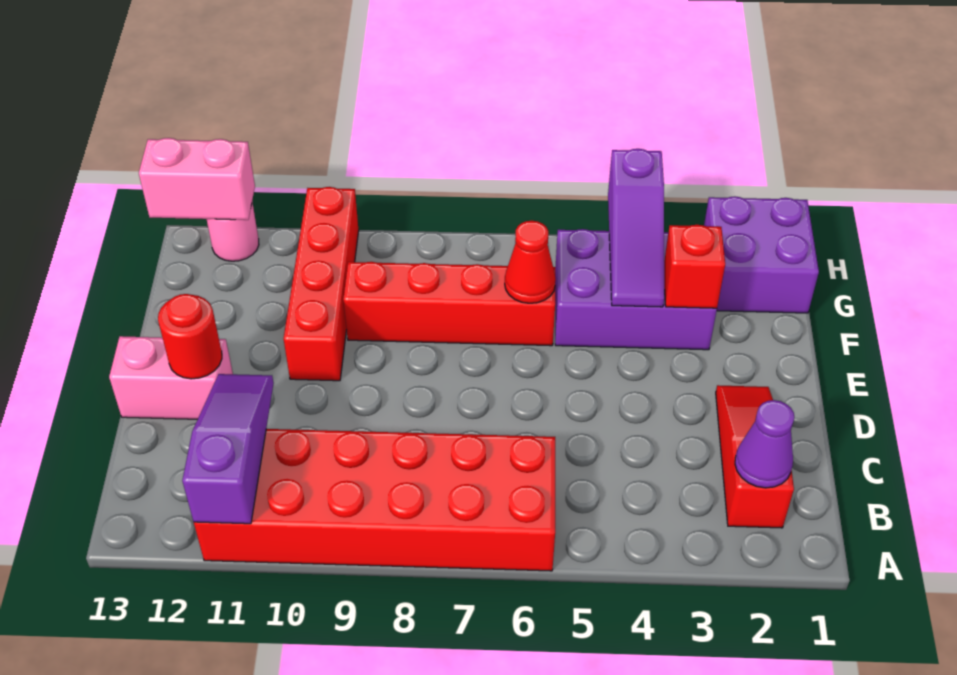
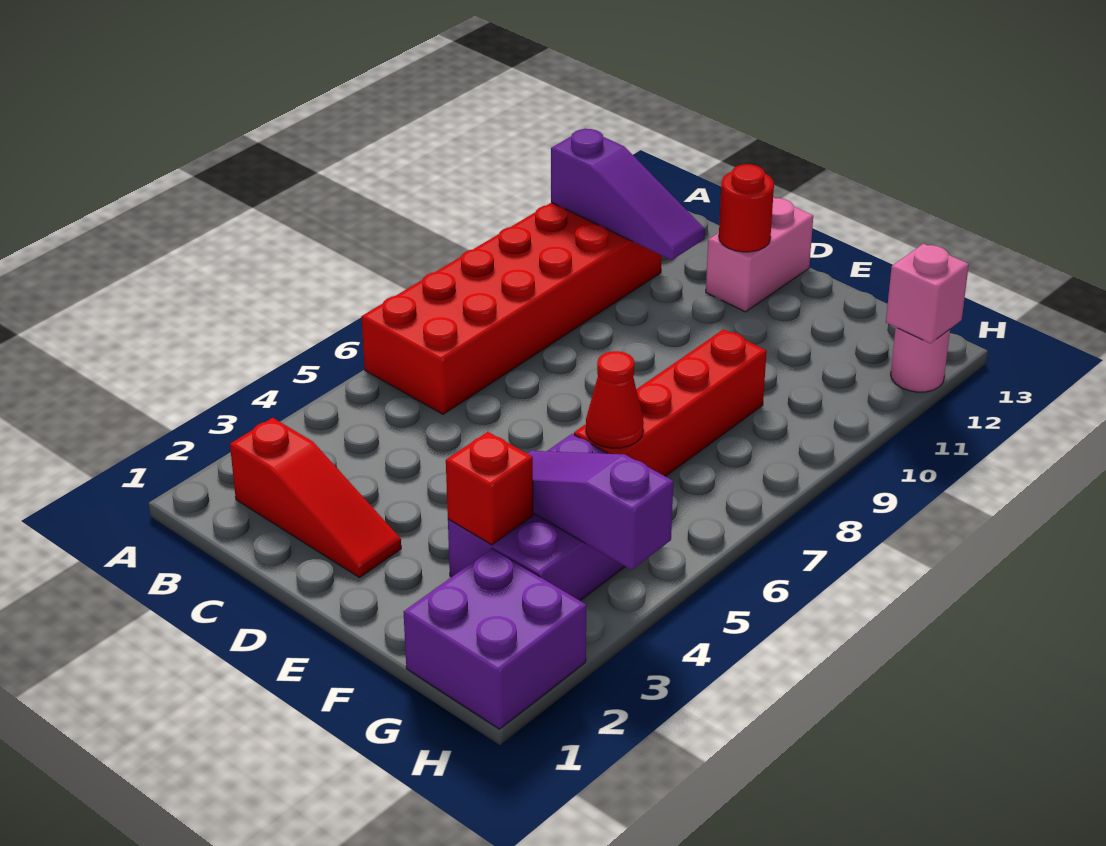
purple cone B2 level 2 -> none
red brick E10:H10 level 1 -> none
pink brick H12:H13 level 2 -> pink brick H12 level 2

